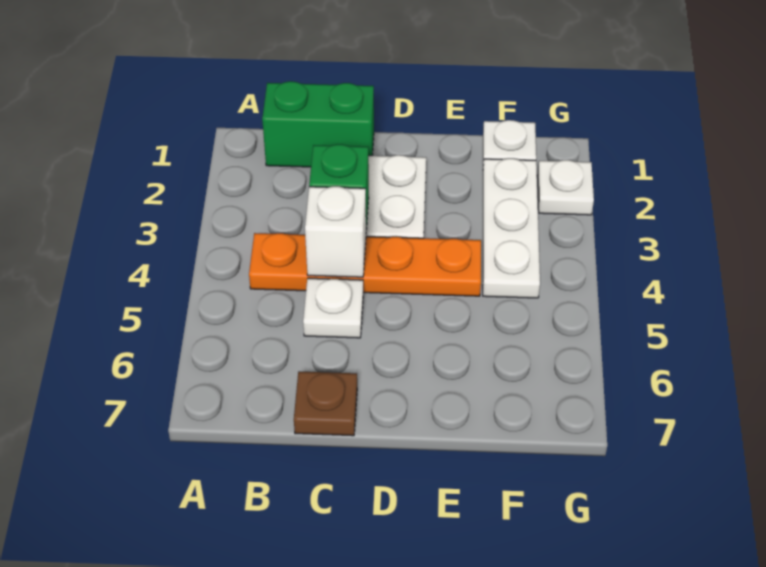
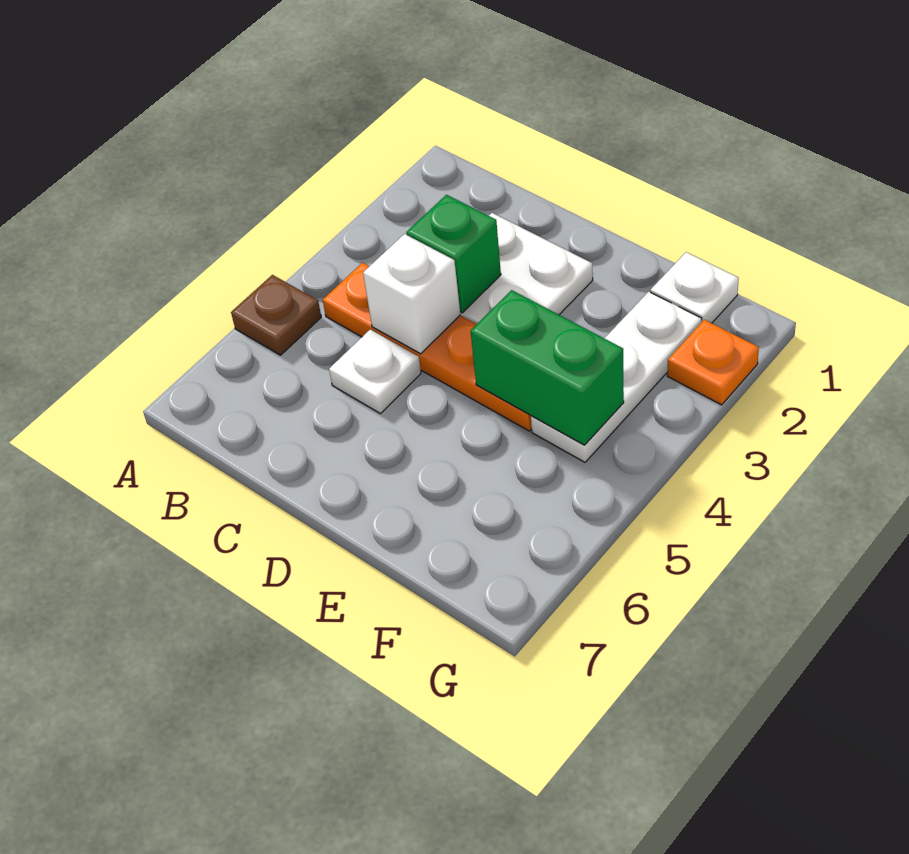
green brick B1:C1 level 1 -> green brick E4:F4 level 2
brown plate C7 level 1 -> brown plate A5 level 1
white plate G2 level 1 -> orange plate G2 level 1

